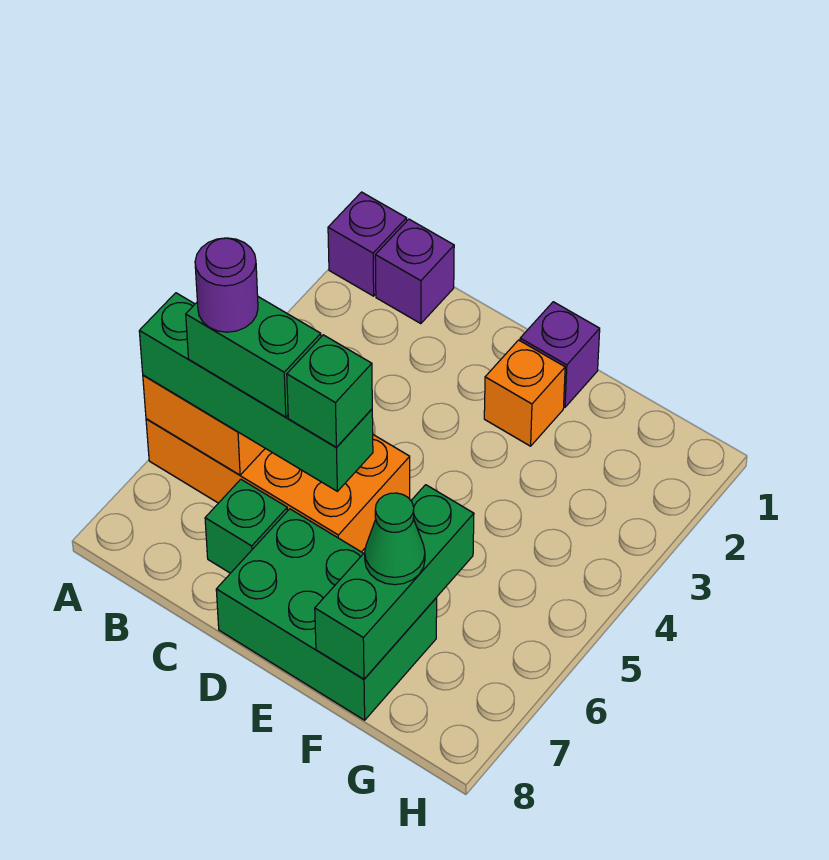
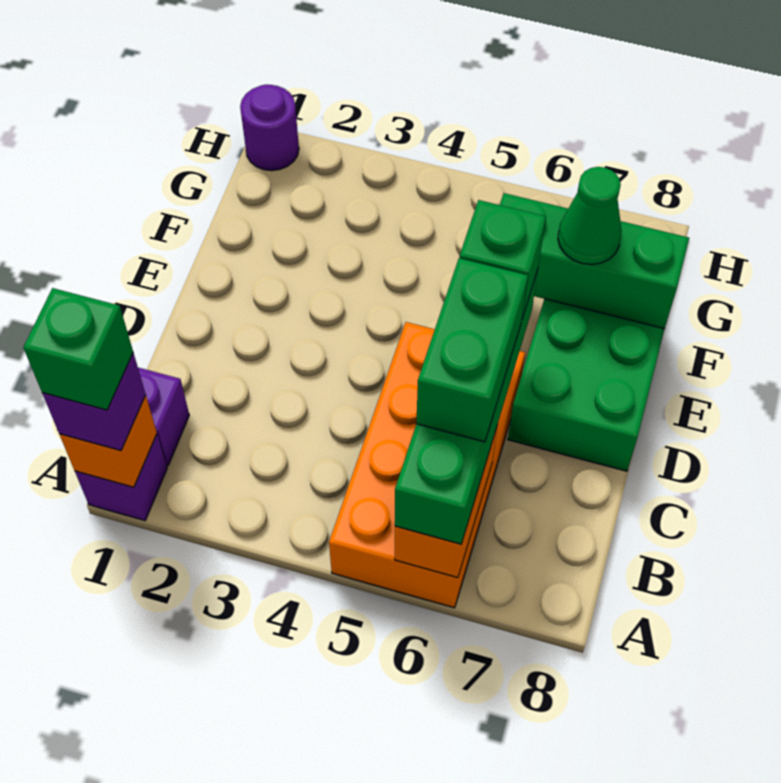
purple round brick B6 level 5 -> purple round brick H1 level 1
green brick C7 level 1 -> green brick A1 level 4
purple brick E1 level 1 -> purple brick A1 level 3
orange brick E2 level 1 -> orange brick A1 level 2

